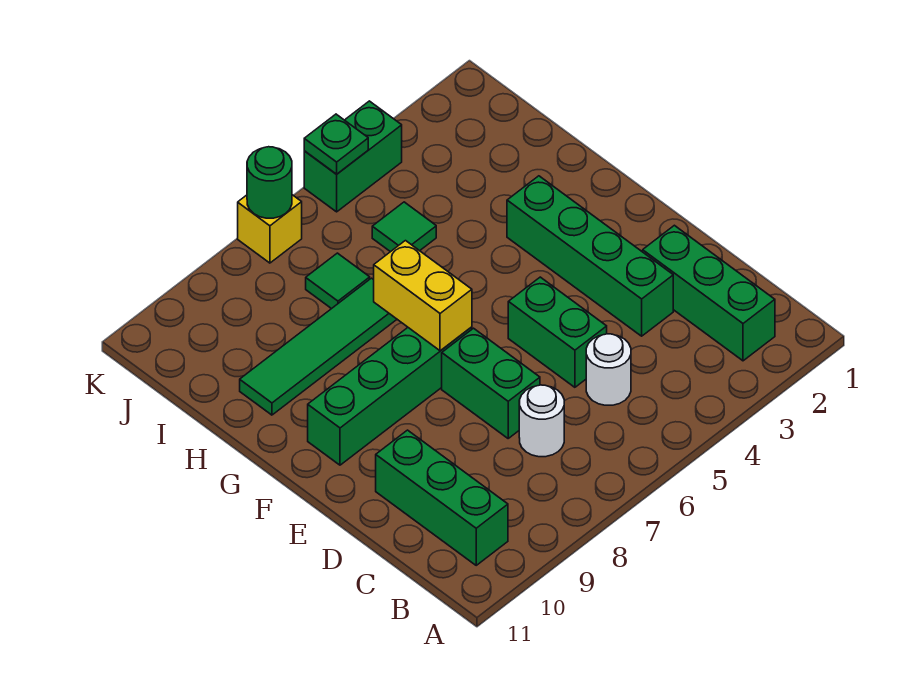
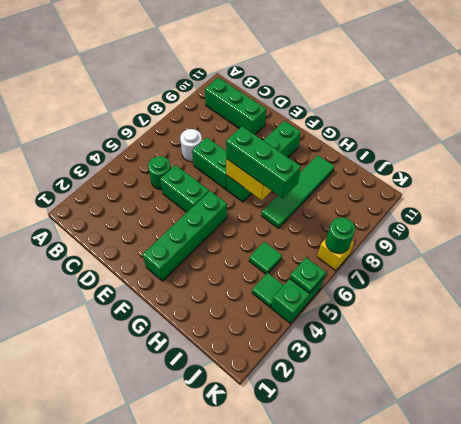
green brick B2:D2 level 1 -> green brick F7:H7 level 3
white round brick C5 level 1 -> green round brick C5 level 1
green brick D3:G3 level 1 -> green brick F2:F5 level 1
green tile I7 level 1 -> green tile J4 level 1

